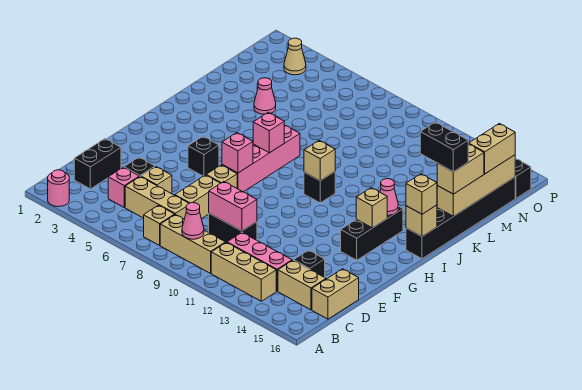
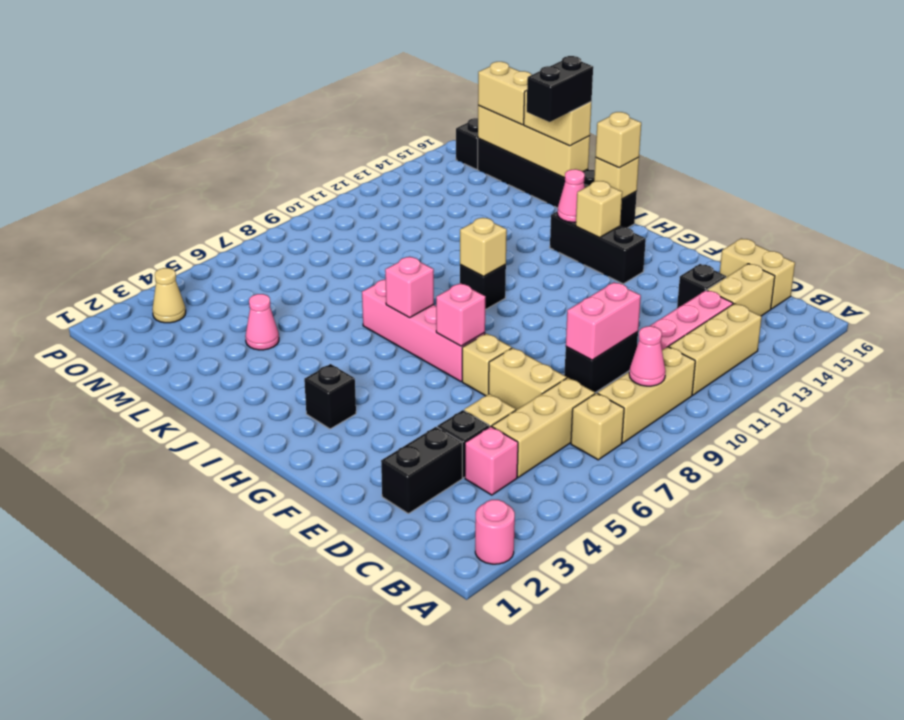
black brick C2:D2 level 1 -> black brick D2:D3 level 1
black brick G5 level 1 -> black brick H3 level 1

